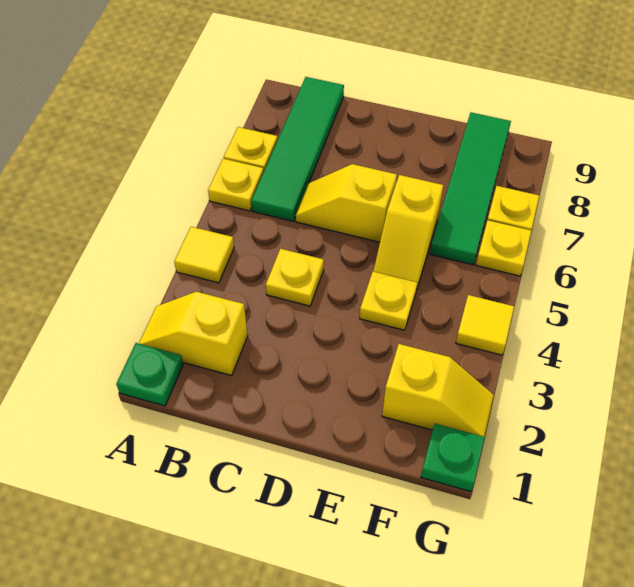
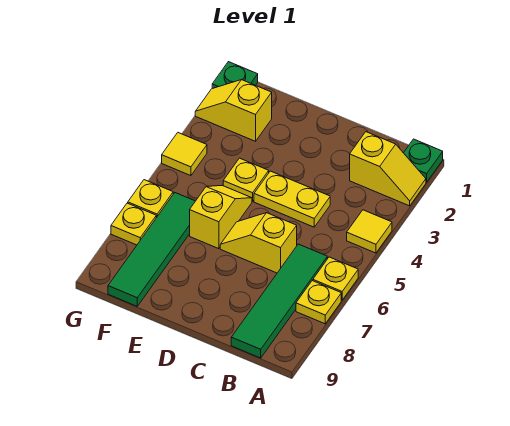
yellow plate C4 level 1 -> yellow plate C4:D4 level 1
yellow slope C6:D6 level 1 top D -> yellow slope C6:D6 level 1 top C

